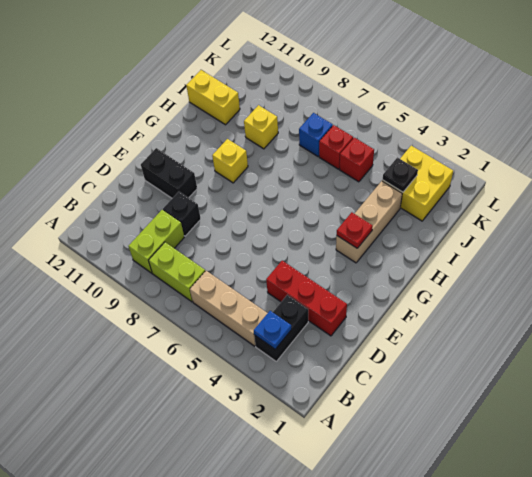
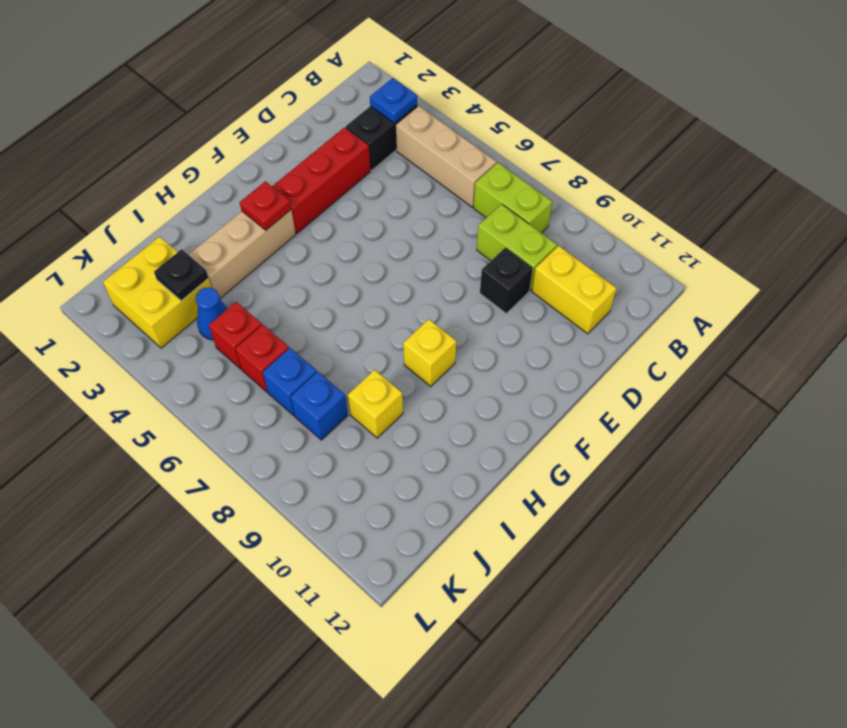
lime brick B9:C9 level 1 -> lime brick C8:C9 level 1
red brick D2:D4 level 1 -> red brick D3:F3 level 1
black brick E10:E11 level 1 -> none
yellow brick I11:I12 level 1 -> yellow brick C10:C11 level 1
none -> blue cone J4 level 1
none -> blue brick J8 level 1

